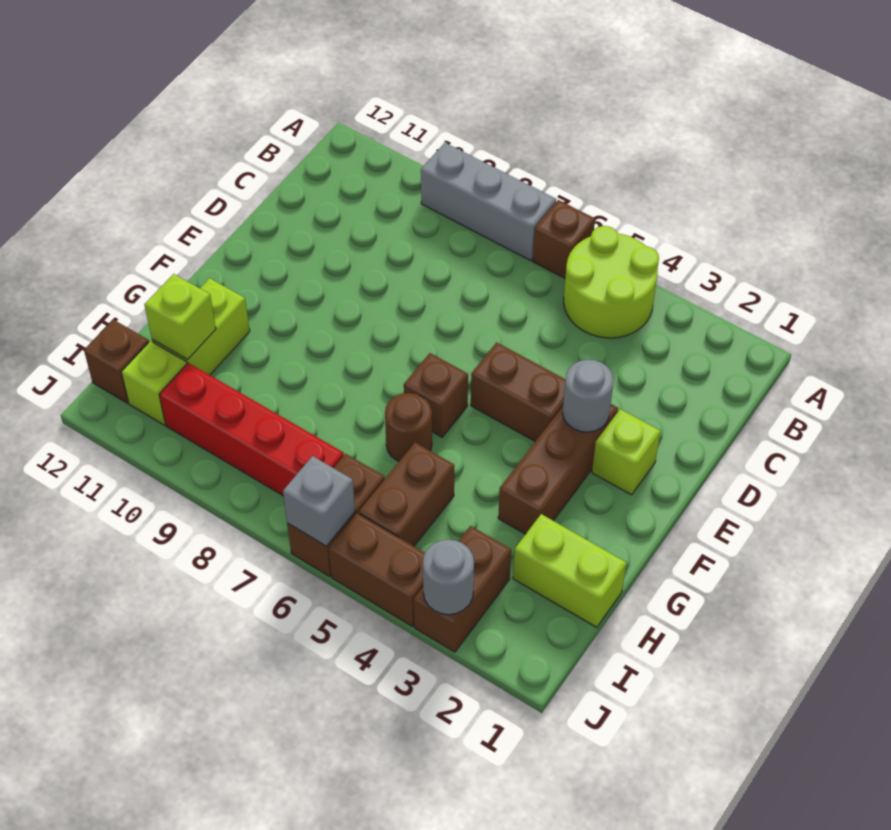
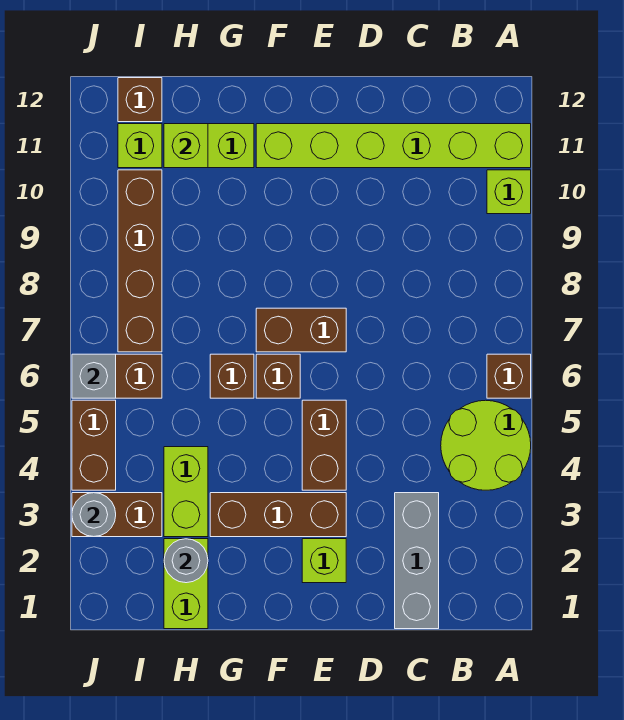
grey brick A7:A9 level 1 -> grey brick C1:C3 level 1
none -> lime brick A10 level 1
none -> lime brick A11:F11 level 1
grey round brick E3 level 2 -> grey round brick H2 level 2
brown round brick G6 level 1 -> brown brick G6 level 1
none -> lime brick H3:H4 level 1
brown brick H5:I5 level 1 -> brown brick E7:F7 level 1
red brick I7:I10 level 1 -> brown brick I7:I10 level 1

